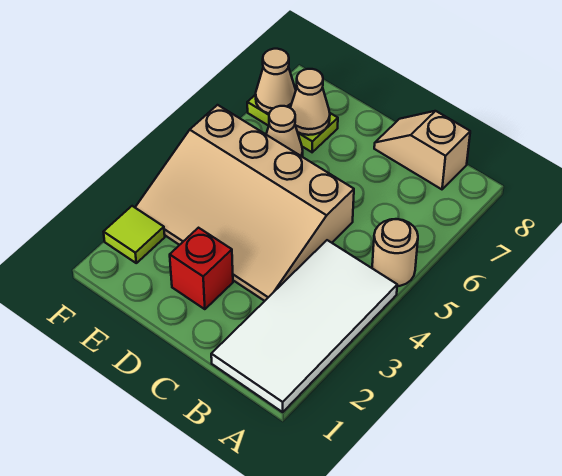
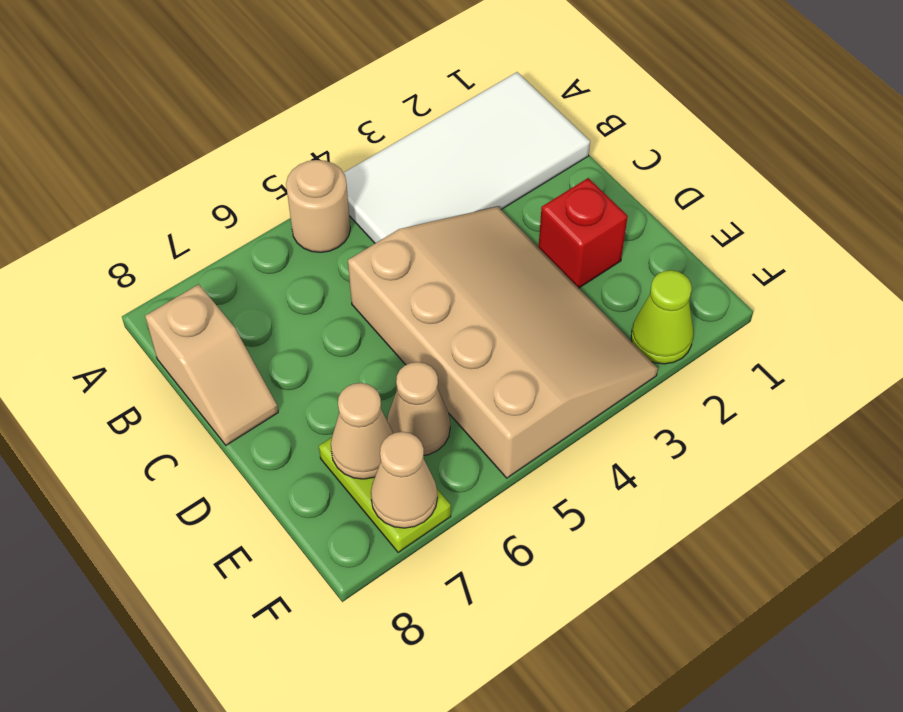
lime tile F2 level 1 -> lime cone F2 level 1

